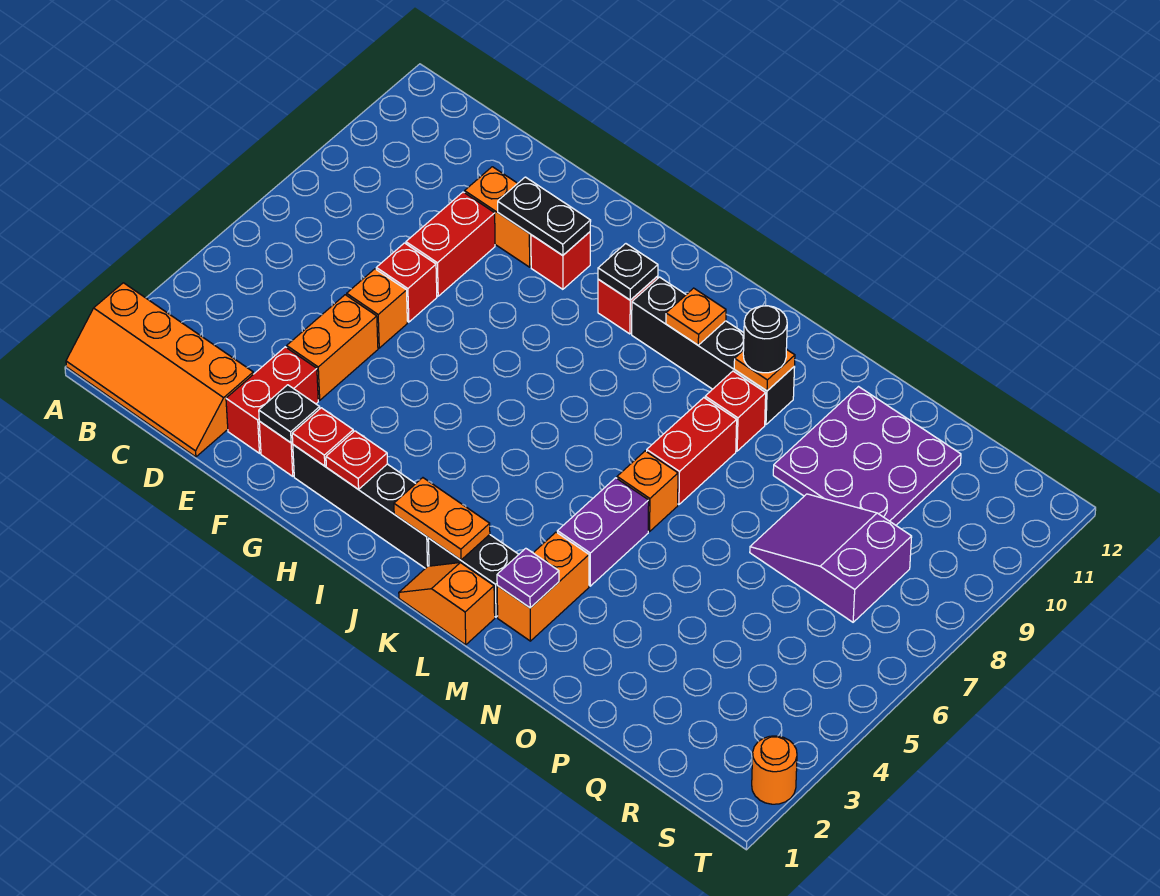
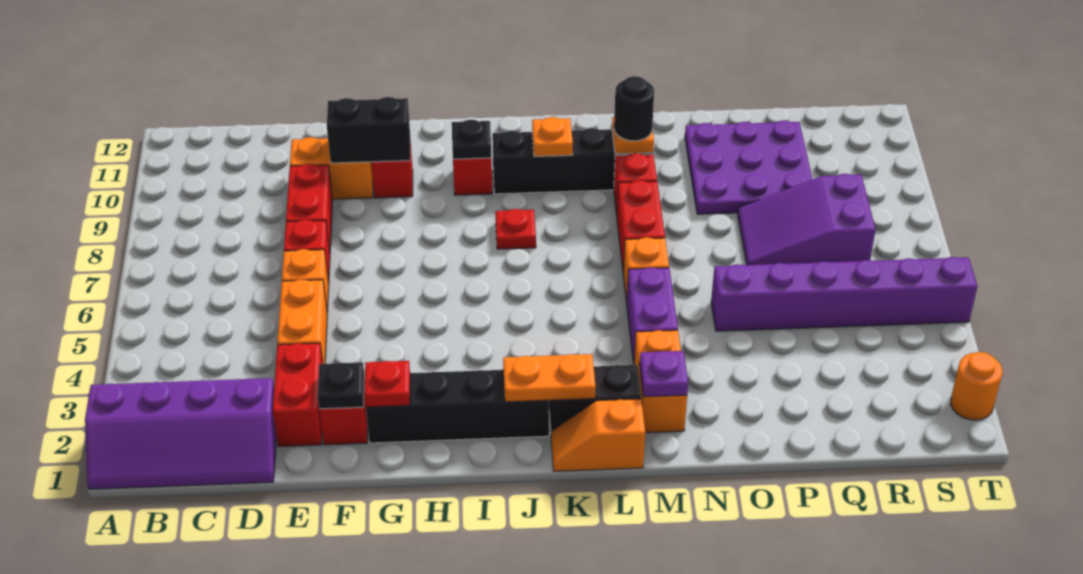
orange slope A1:D2 level 1 top 2 -> purple slope A1:D2 level 1 top 2
black plate F10:G10 level 2 -> black brick F10:G10 level 2
red plate H2 level 2 -> red plate J8 level 1
none -> purple brick O5:T5 level 1

